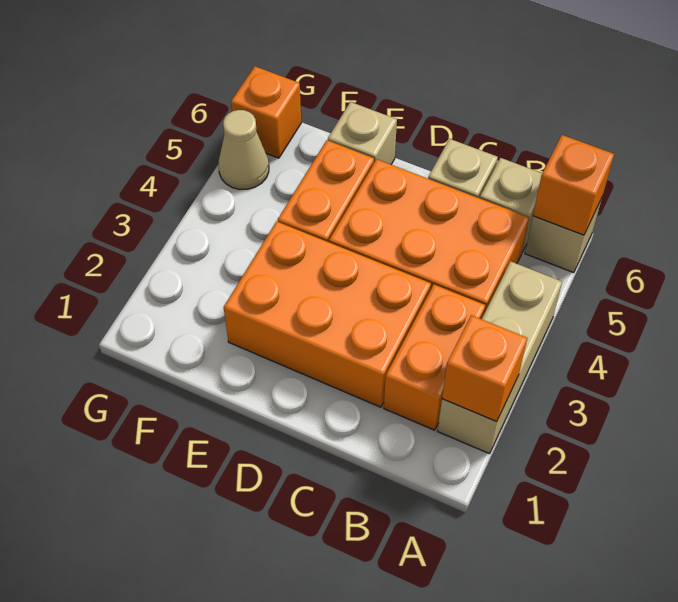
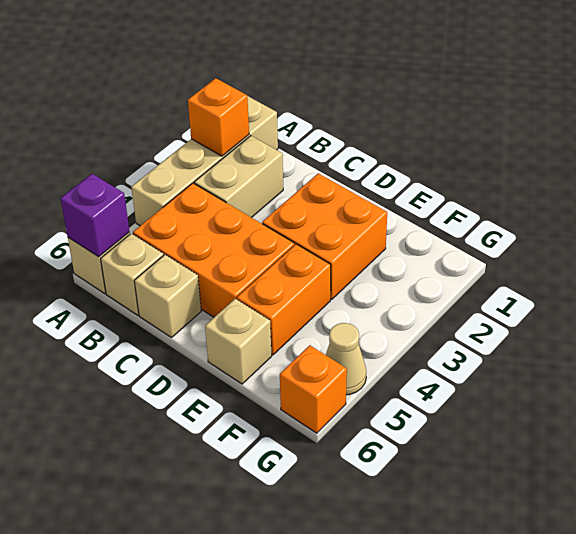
tan brick A2:A4 level 1 -> tan brick A1:A4 level 1
orange brick A6 level 2 -> purple brick A6 level 2
orange brick B2:B3 level 1 -> tan brick B2:B3 level 1
orange brick C2:E3 level 1 -> orange brick D2:E3 level 1

